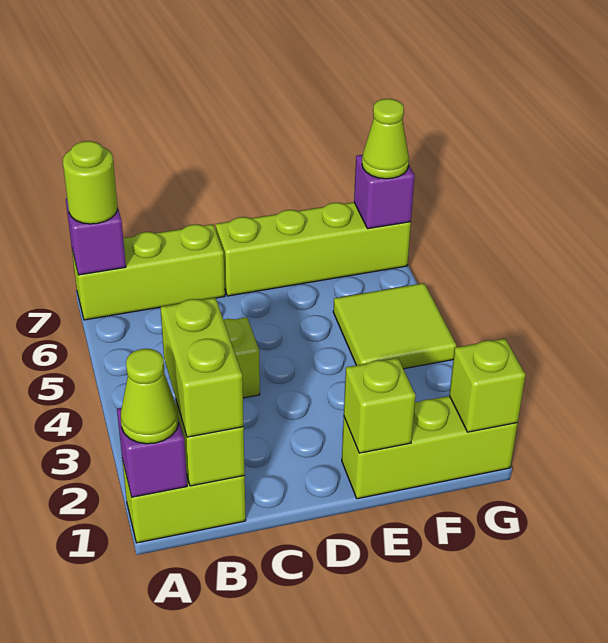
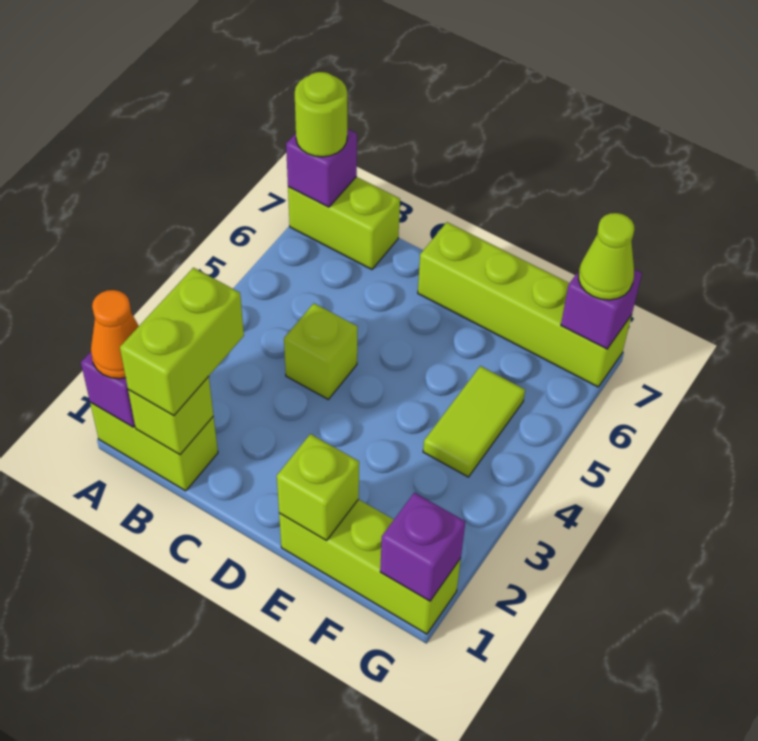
lime cone A1 level 3 -> orange cone A1 level 3
lime brick A7:C7 level 1 -> lime brick A7:B7 level 1
lime tile F4:G5 level 1 -> lime tile F4:F5 level 1
lime brick G1 level 2 -> purple brick G1 level 2

